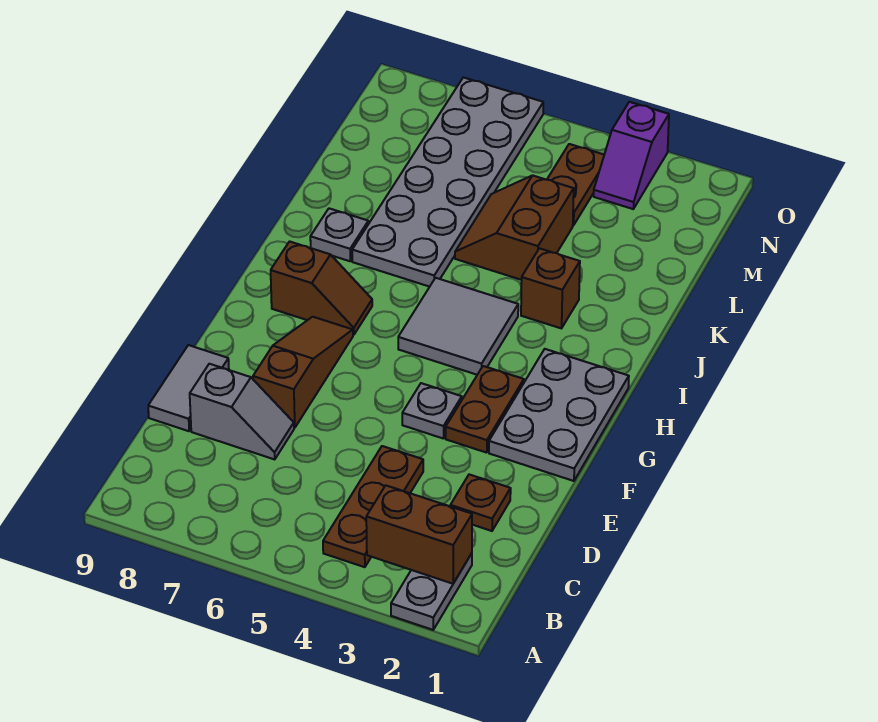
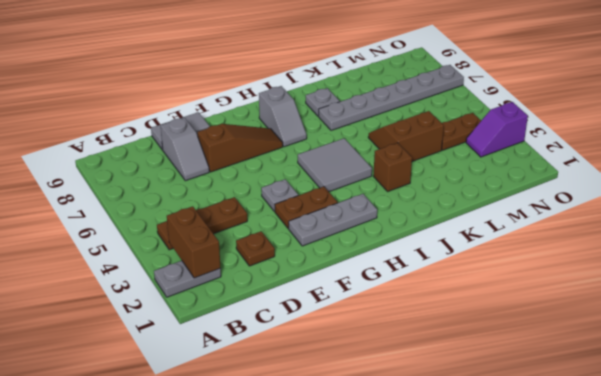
grey plate F1:H2 level 1 -> grey plate F2:H2 level 1
brown slope H7:H8 level 1 top 8 -> grey slope H7:H8 level 1 top 8
grey plate J6:O7 level 1 -> grey plate J7:O7 level 1

